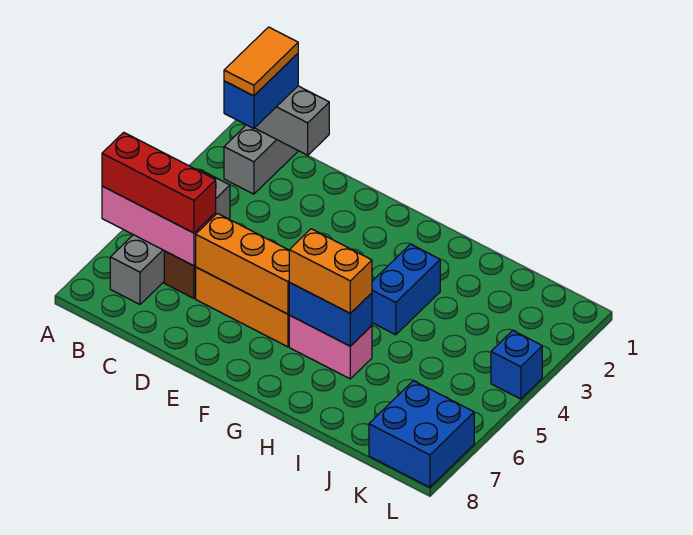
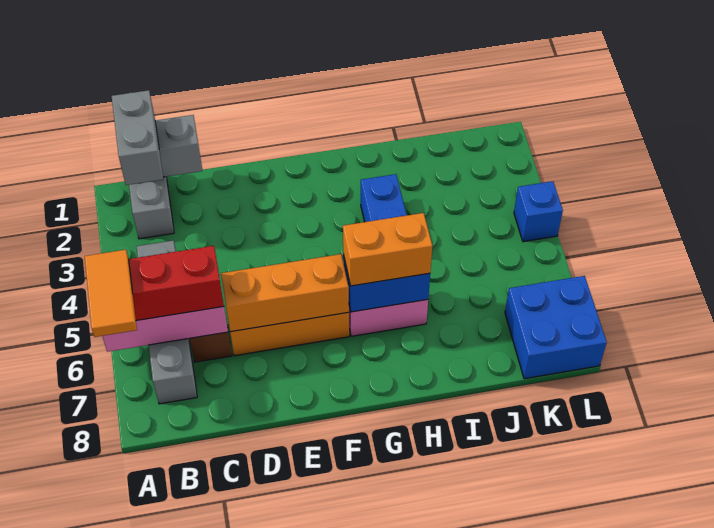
blue brick B1:B2 level 3 -> grey brick B1:B2 level 3
orange tile B1:B2 level 4 -> orange tile A6:A7 level 4

